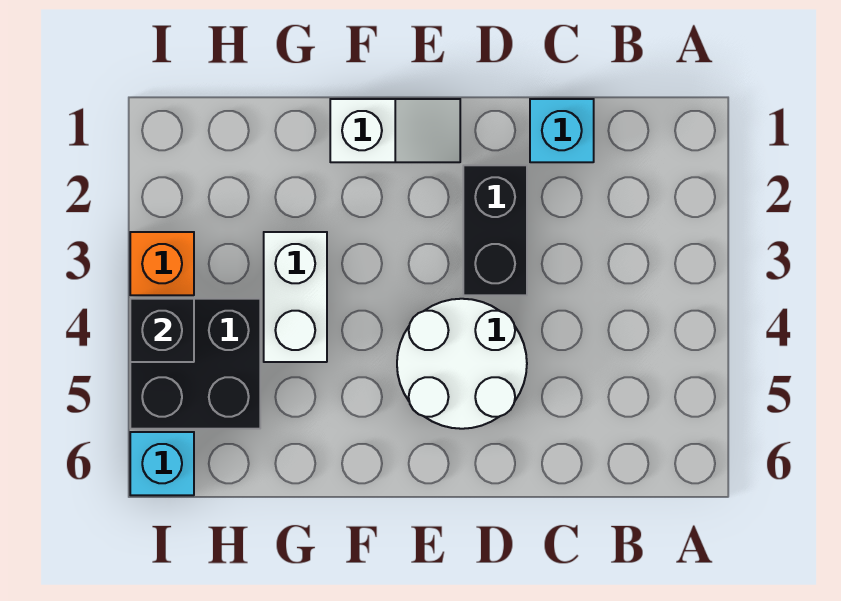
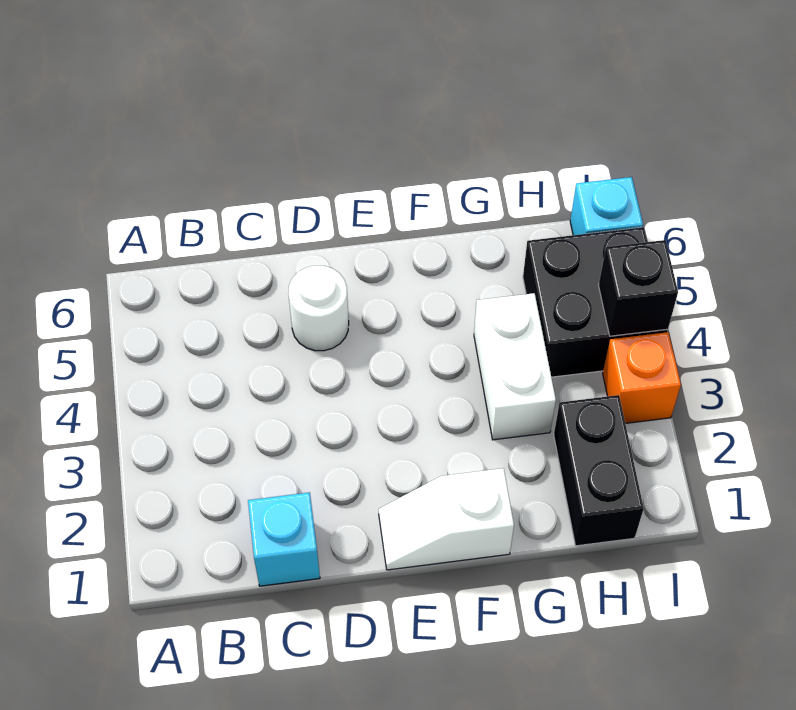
black brick D2:D3 level 1 -> black brick H1:H2 level 1
white round brick D4:E5 level 1 -> white round brick D5 level 1

